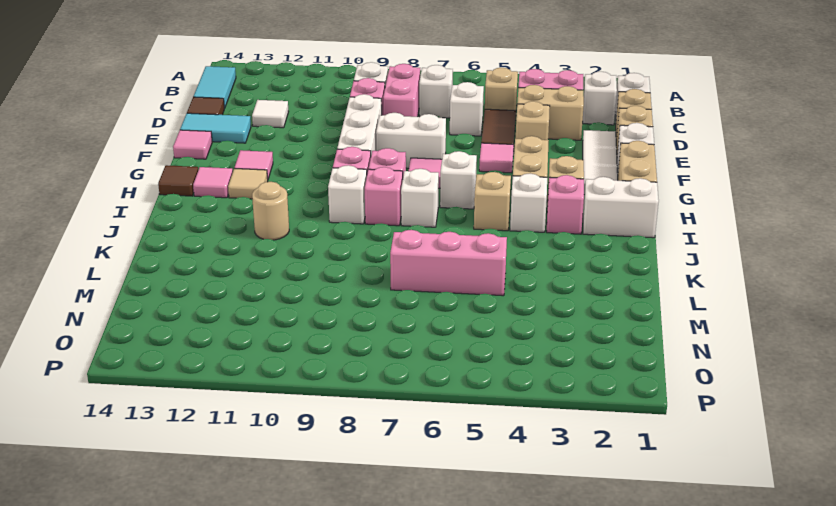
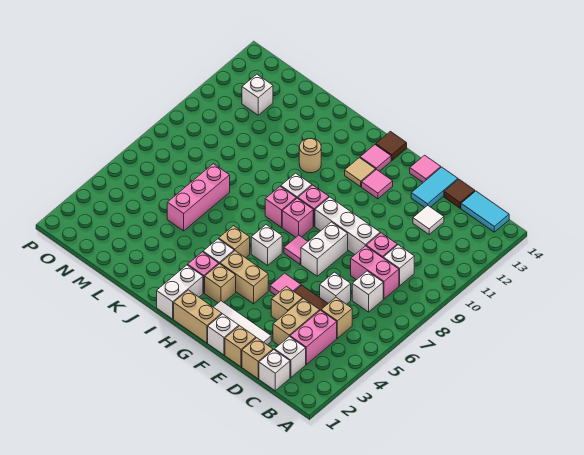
white brick I7 level 1 -> white brick N12 level 1

